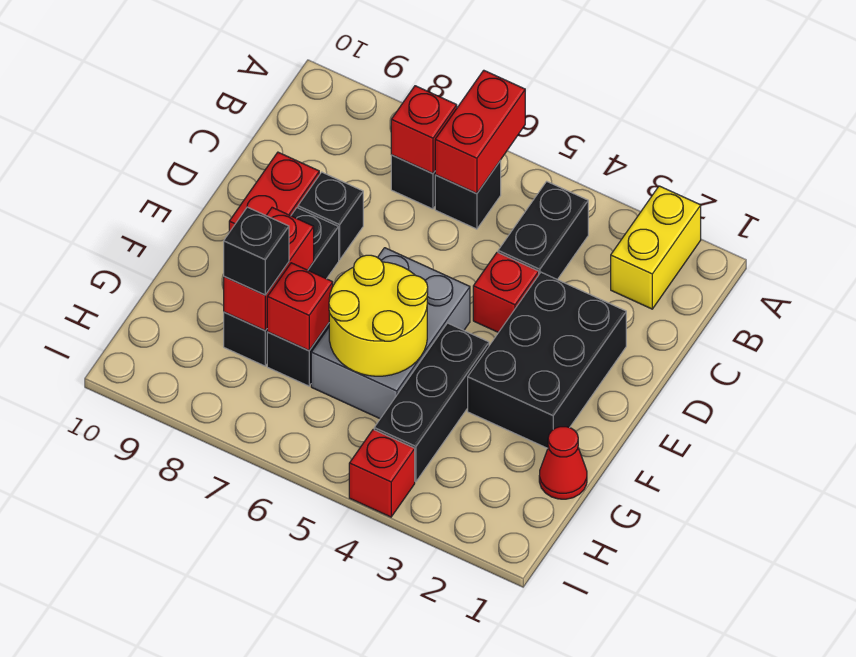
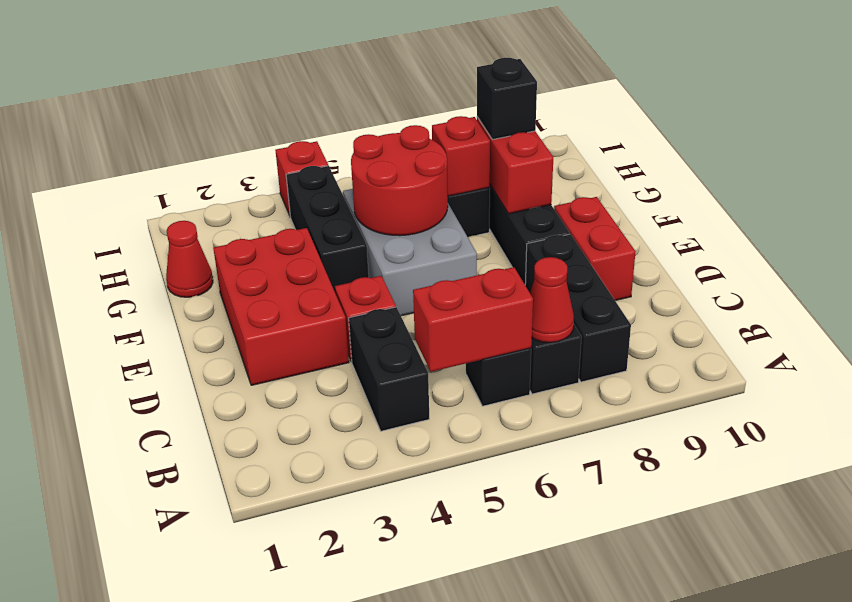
yellow brick A2:B2 level 1 -> none
red brick A6:B6 level 2 -> red brick B5:B6 level 2
red brick B7 level 2 -> red cone B7 level 2
black brick D2:F3 level 1 -> red brick D2:F3 level 1
black brick D8 level 1 -> black brick B8:D8 level 1
yellow round brick F5:G6 level 2 -> red round brick F5:G6 level 2

